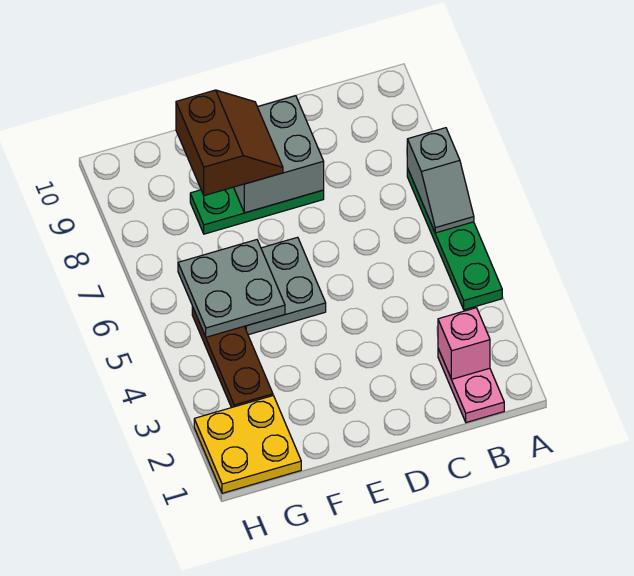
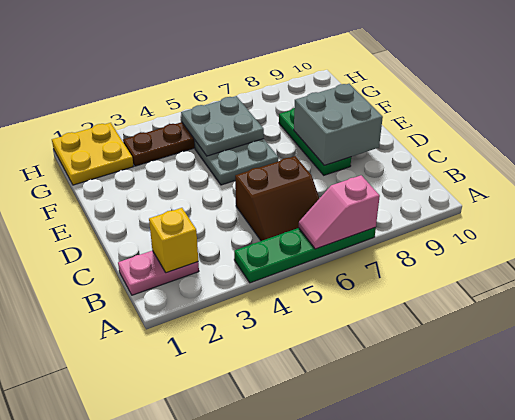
grey slope A6:A7 level 2 top 7 -> pink slope A6:A7 level 2 top 7
pink brick B2 level 2 -> yellow brick B2 level 2
brown slope E8:F9 level 3 top F -> brown slope B5:C6 level 1 top C

